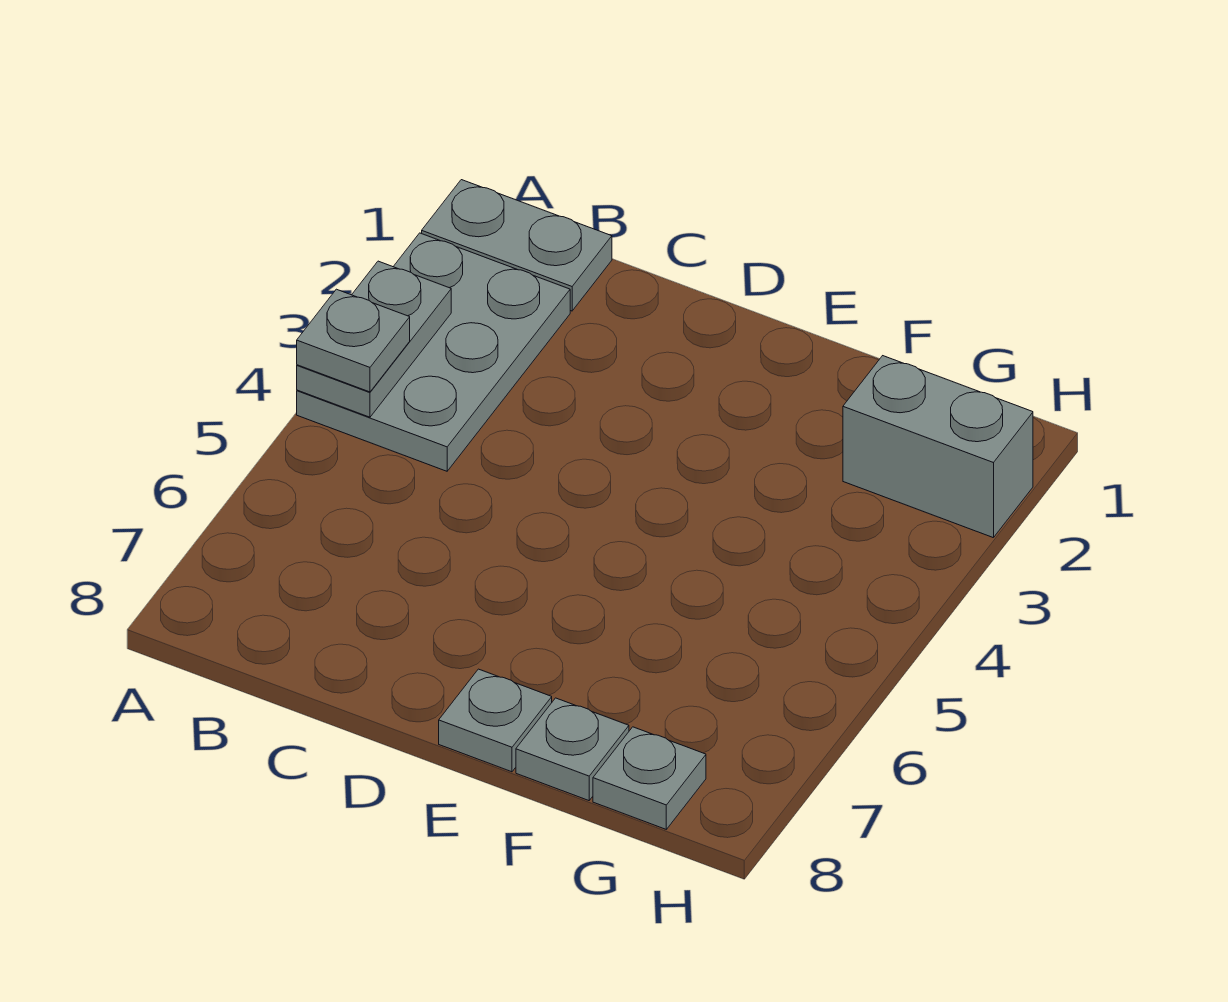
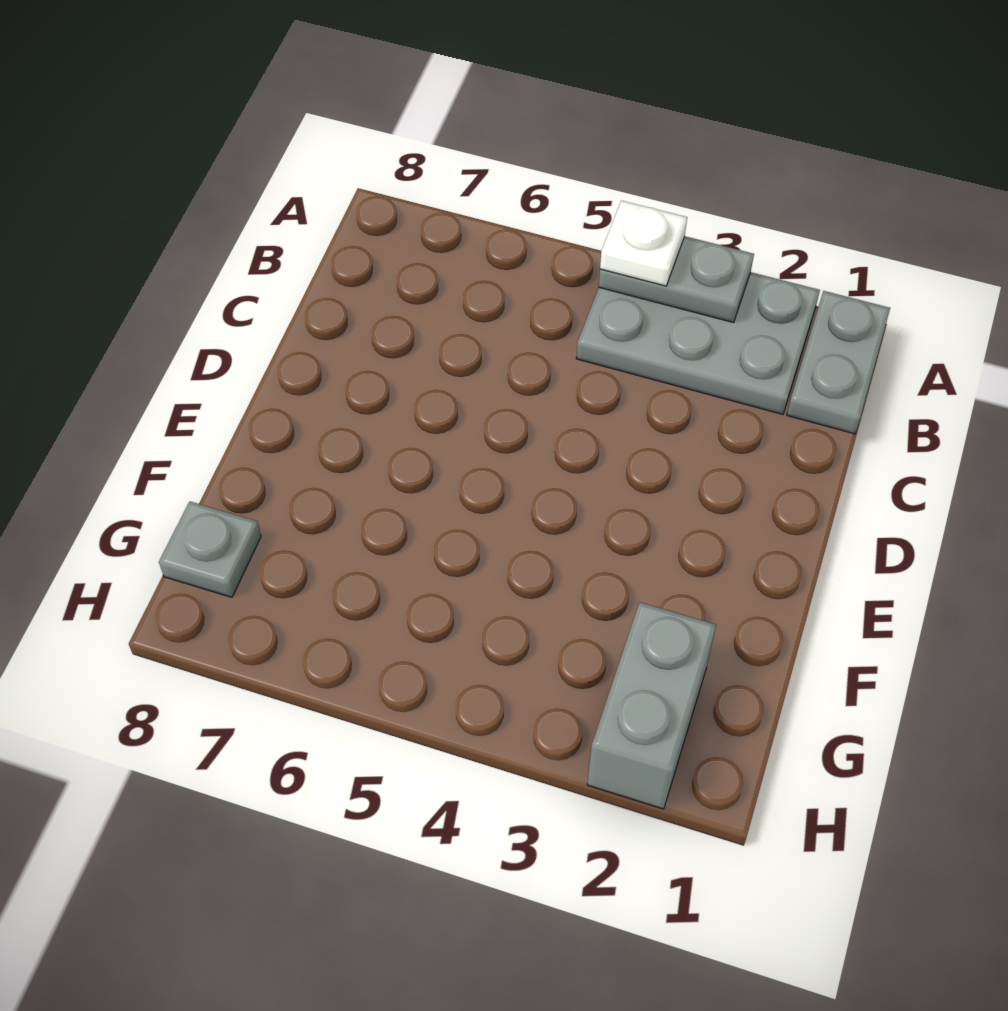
grey plate A4 level 3 -> white plate A4 level 3
grey plate E8 level 1 -> none
grey plate F8 level 1 -> none

